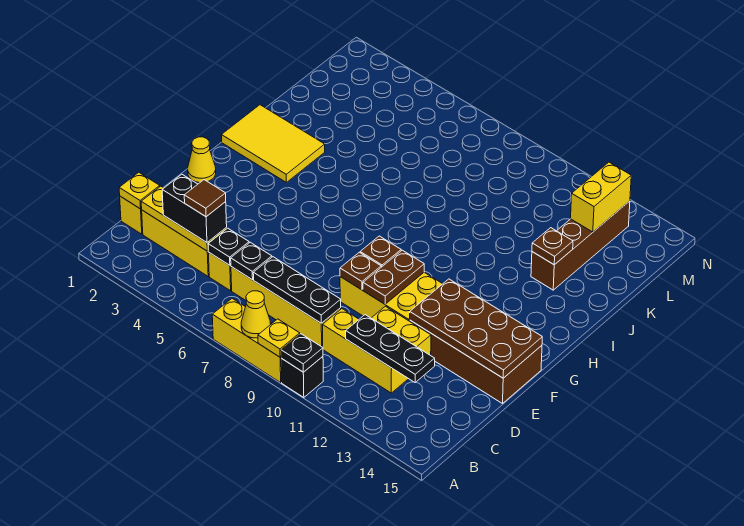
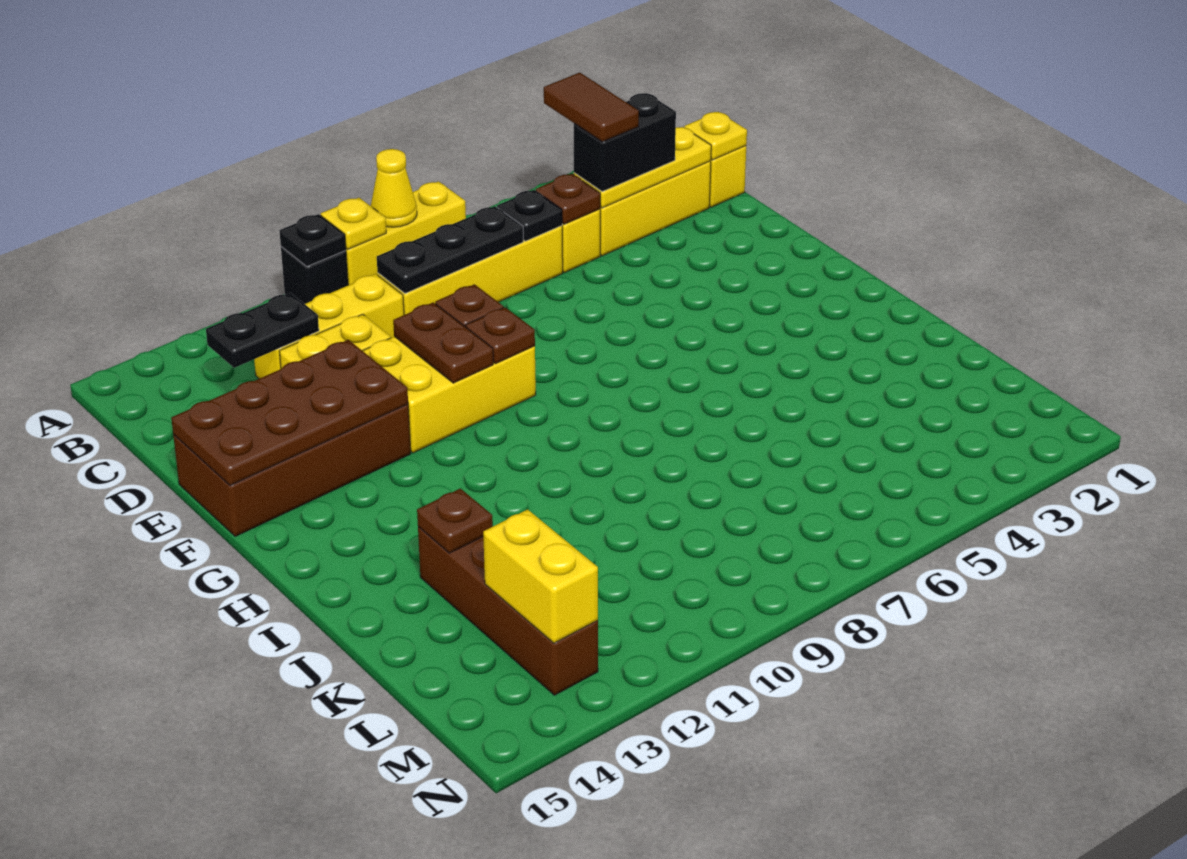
brown tile C4 level 4 -> brown tile B4:C4 level 4
black plate C5 level 2 -> brown plate C5 level 2
black plate C11:C13 level 2 -> black plate C12:C13 level 2
yellow cone F1 level 1 -> none
yellow tile H1:I3 level 1 -> none

